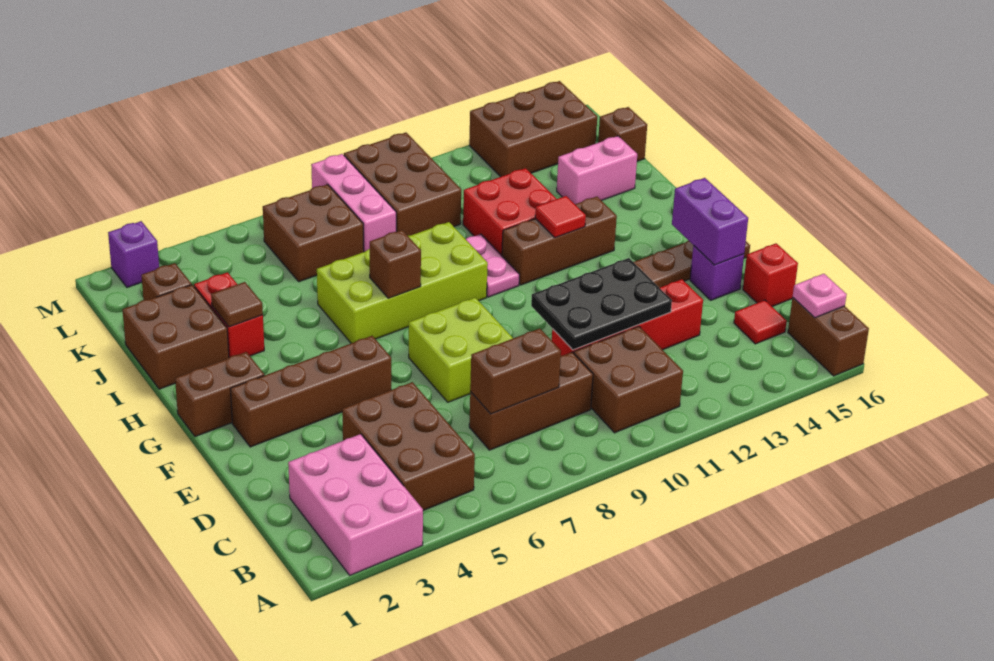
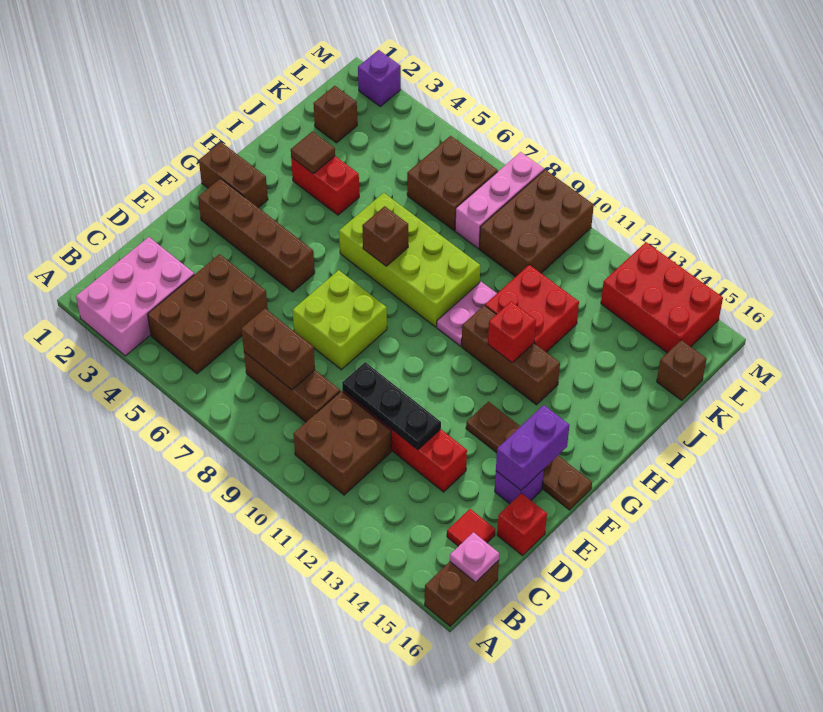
black plate D10:E12 level 2 -> black plate D10:D12 level 2
red tile H12 level 2 -> red brick H12 level 2
brown brick I1:J2 level 1 -> none
red brick I3:J3 level 1 -> red brick I3:I4 level 1
pink brick J14:J15 level 1 -> none
brown brick L13:M15 level 1 -> red brick L13:M15 level 1

